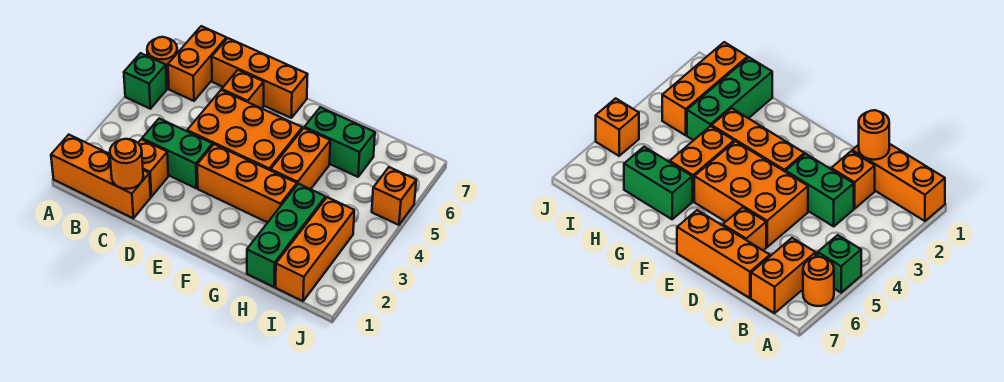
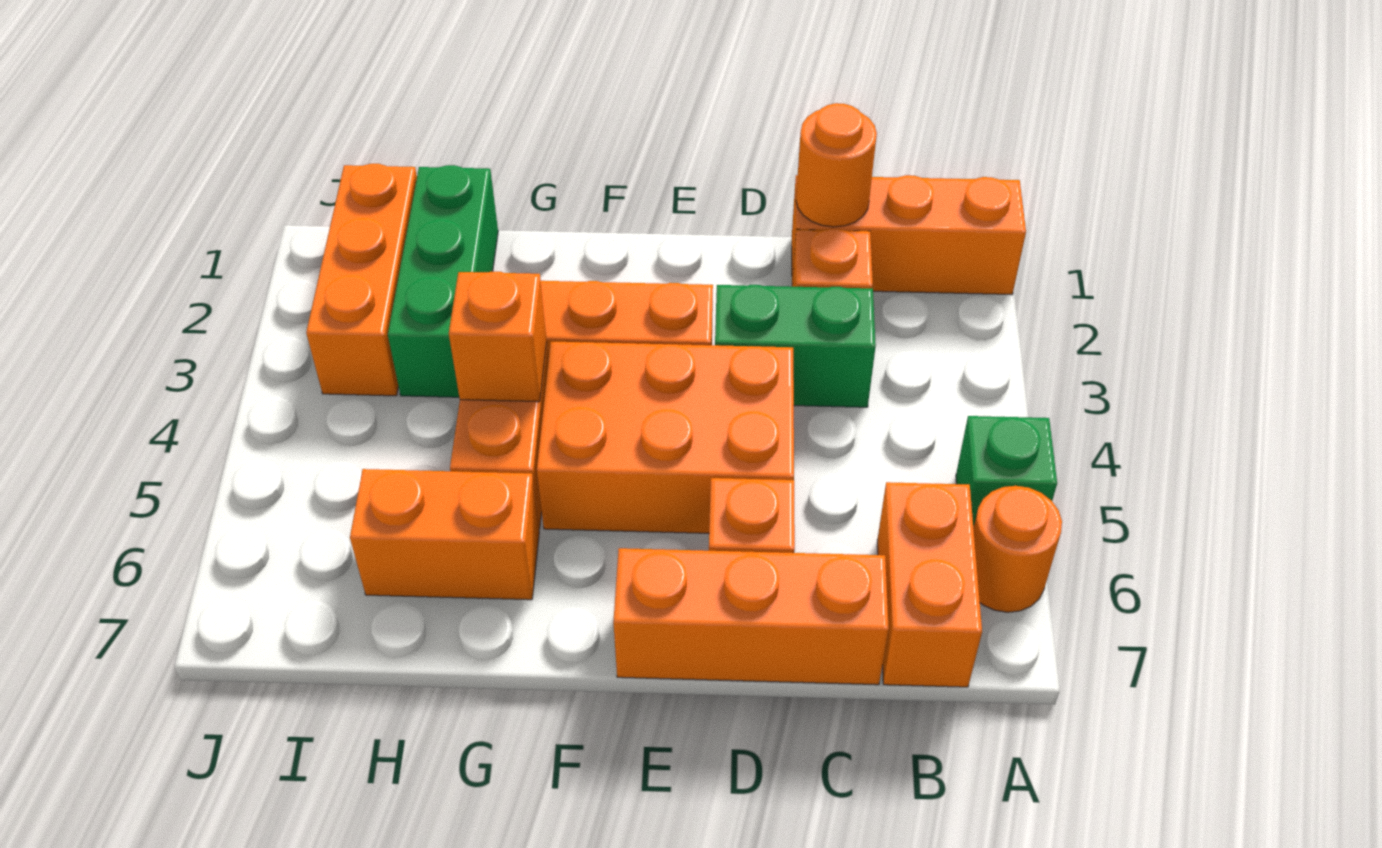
green brick G6:H6 level 1 -> orange brick G6:H6 level 1
orange brick J5 level 1 -> orange brick G4 level 2

